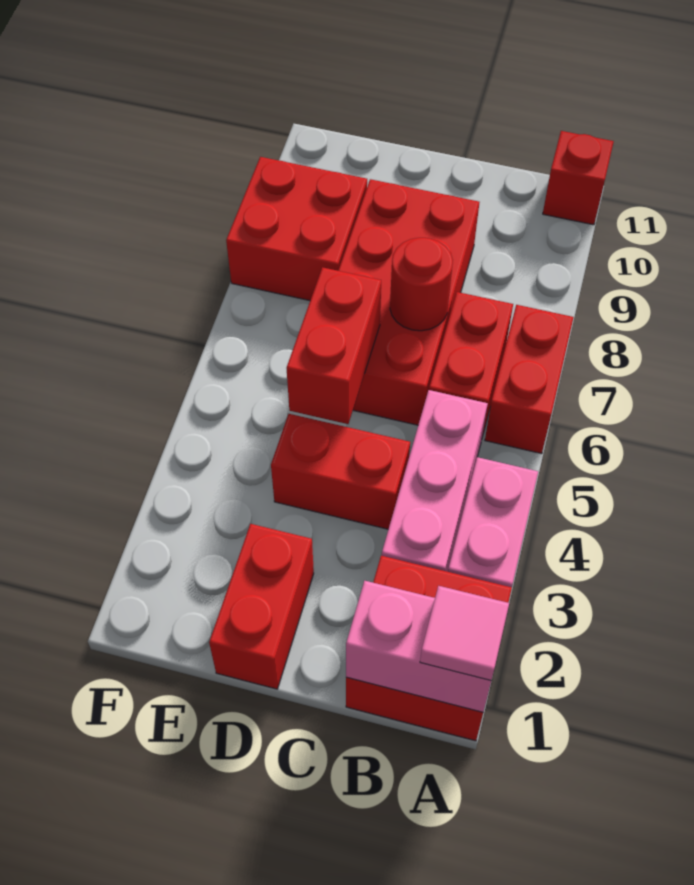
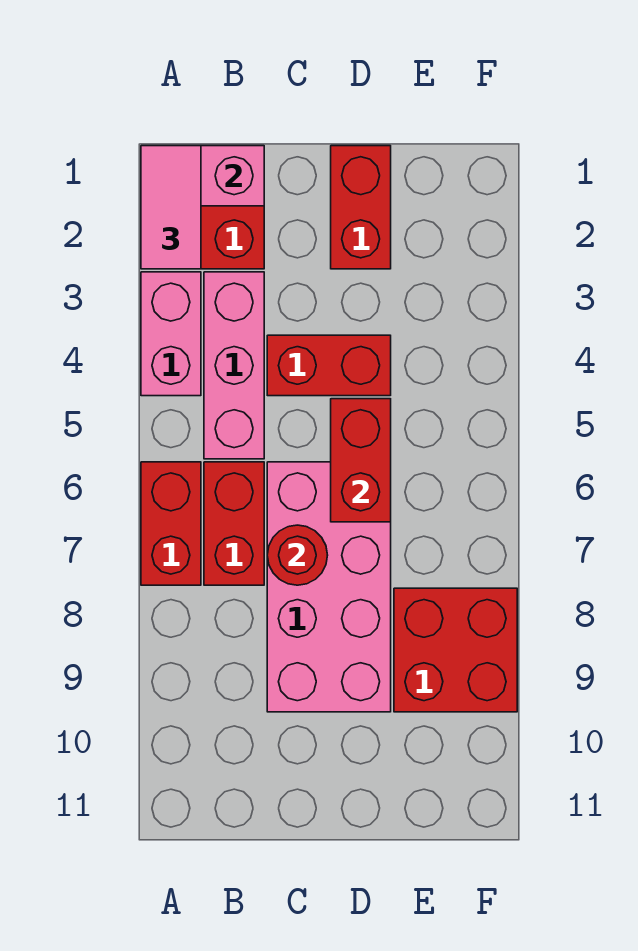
pink tile A1 level 3 -> pink tile A1:A2 level 3
red brick A11 level 1 -> none
red brick C6:D9 level 1 -> pink brick C6:D9 level 1

